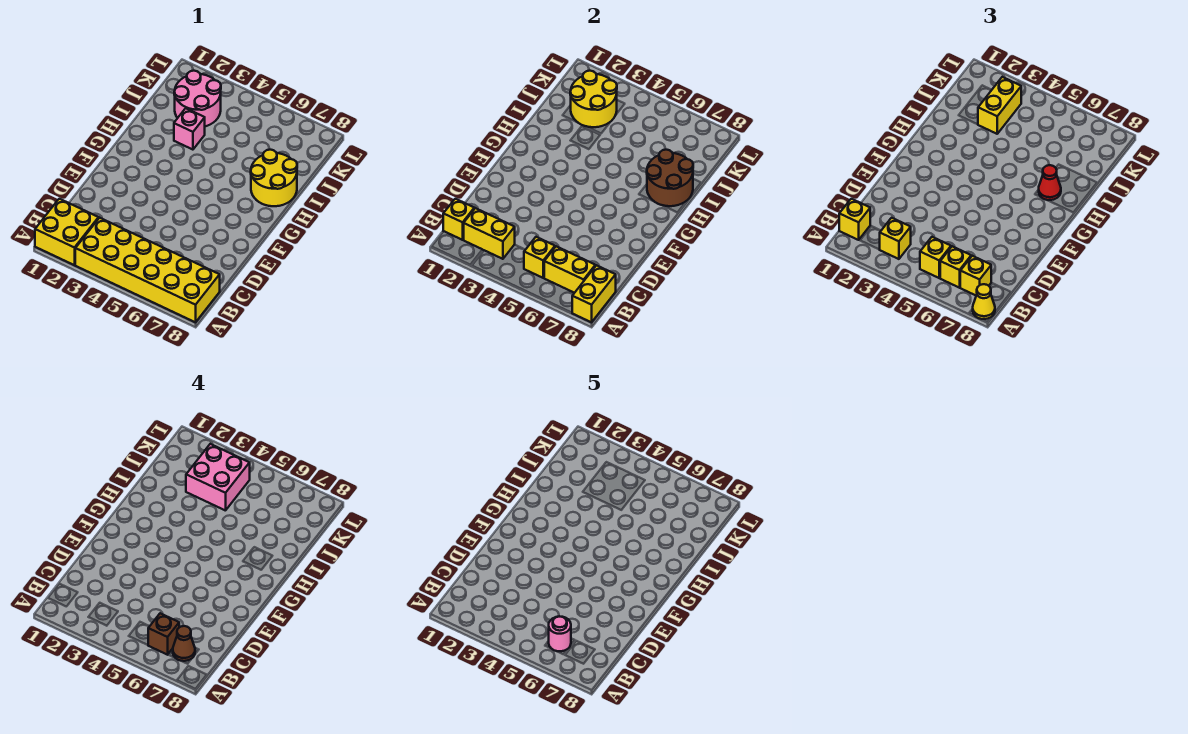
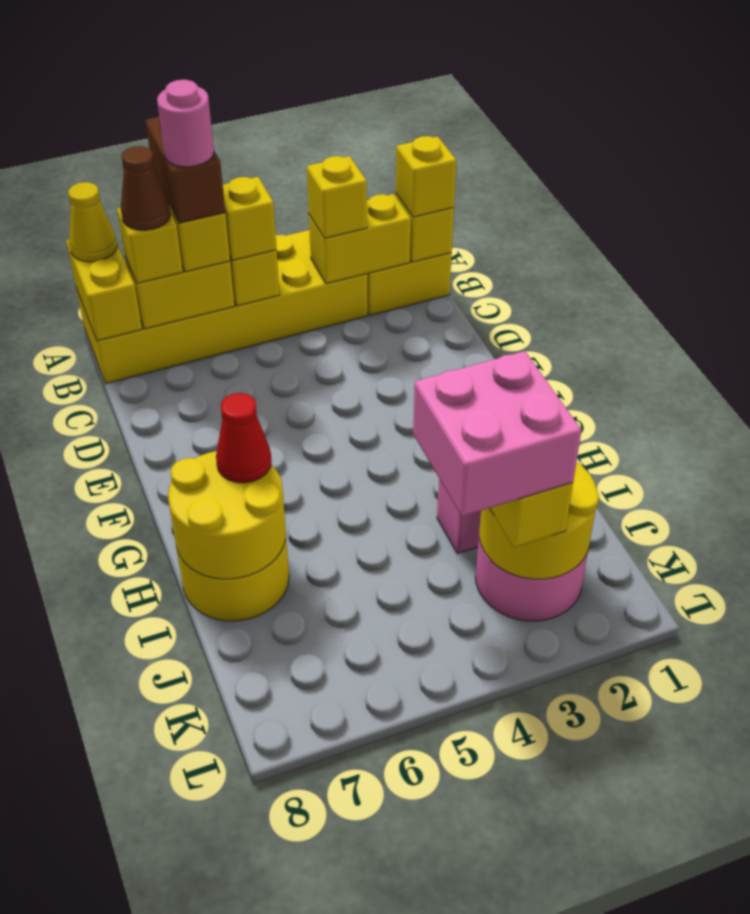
brown brick B6 level 4 -> brown brick A6:B6 level 4
brown round brick H7:I8 level 2 -> yellow round brick H7:I8 level 2

